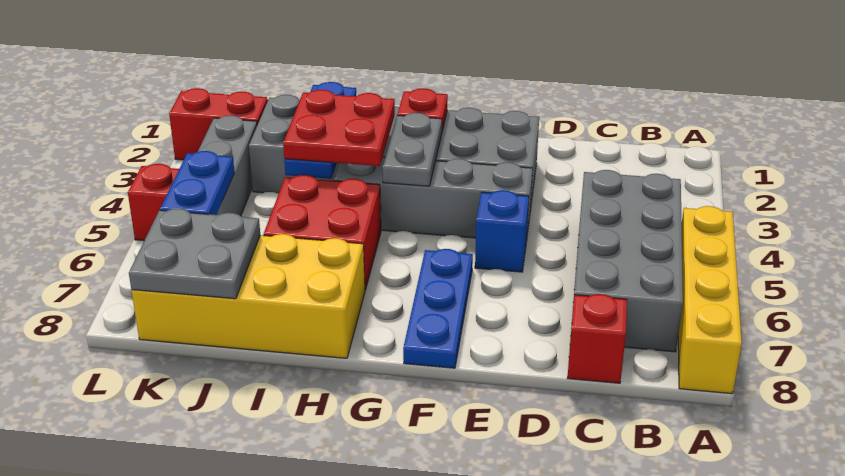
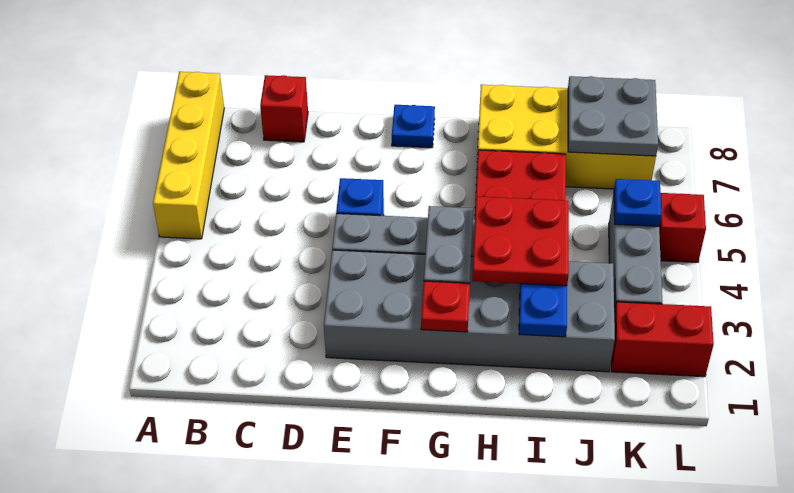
grey brick B4:C7 level 1 -> none
blue plate F6:F8 level 1 -> blue plate F8 level 1
blue plate K5:K6 level 2 -> blue plate K5 level 2

